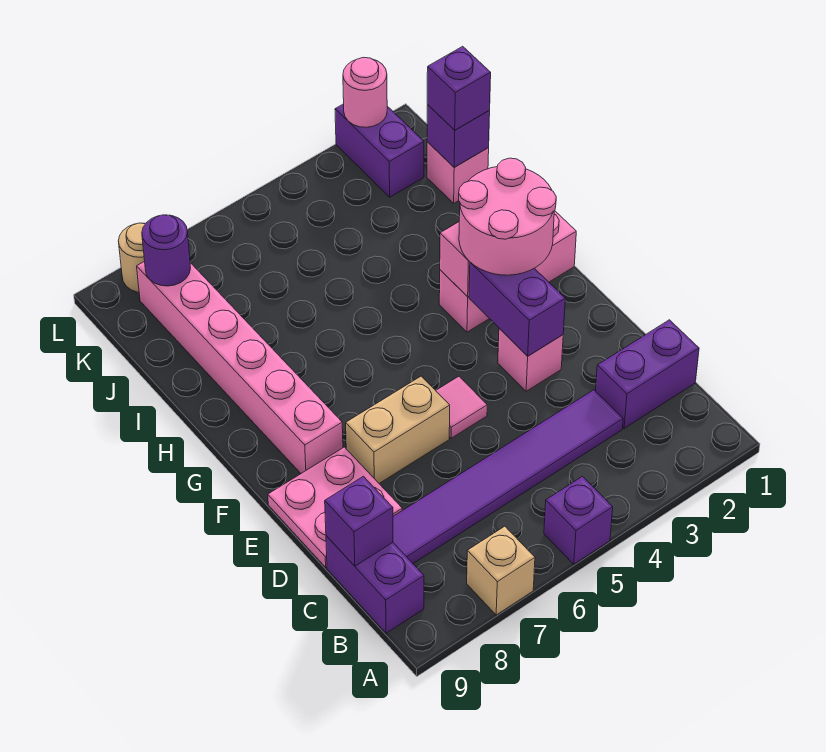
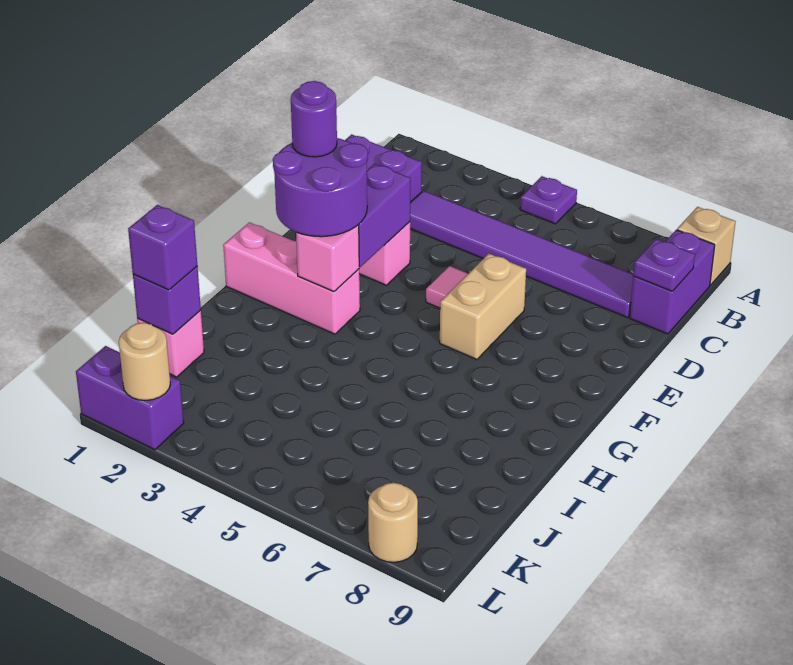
purple brick A5 level 1 -> purple plate A5 level 1
tan brick A7 level 1 -> tan brick A9 level 1
purple brick C9 level 2 -> purple plate C9 level 2
pink plate D8:E9 level 1 -> none
tan brick E6:E7 level 1 -> tan brick E6:F6 level 1
pink round brick F2:G3 level 3 -> purple round brick F2:G3 level 3
pink brick F8:K8 level 1 -> none
purple brick K2:L2 level 1 -> purple brick L1:L2 level 1
purple round brick K8 level 2 -> purple round brick F2 level 4
pink round brick L2 level 2 -> tan round brick L2 level 2

